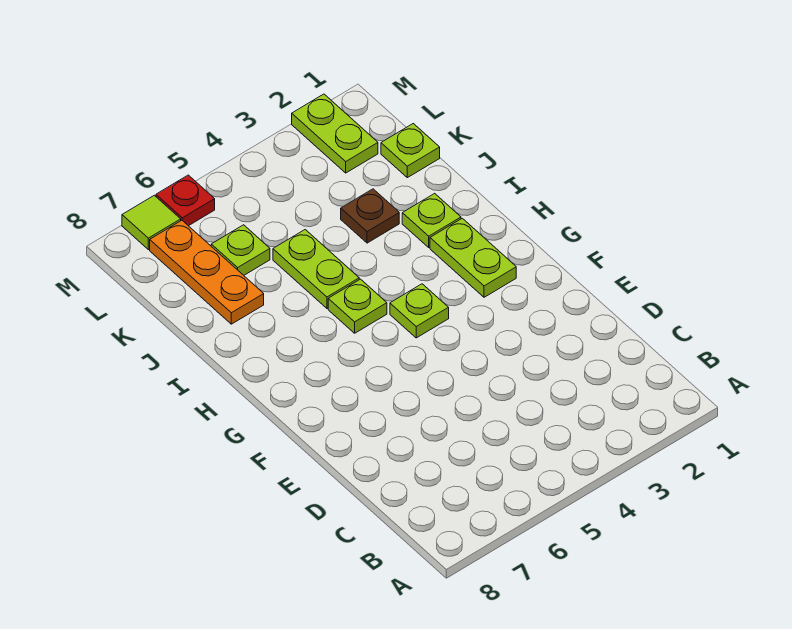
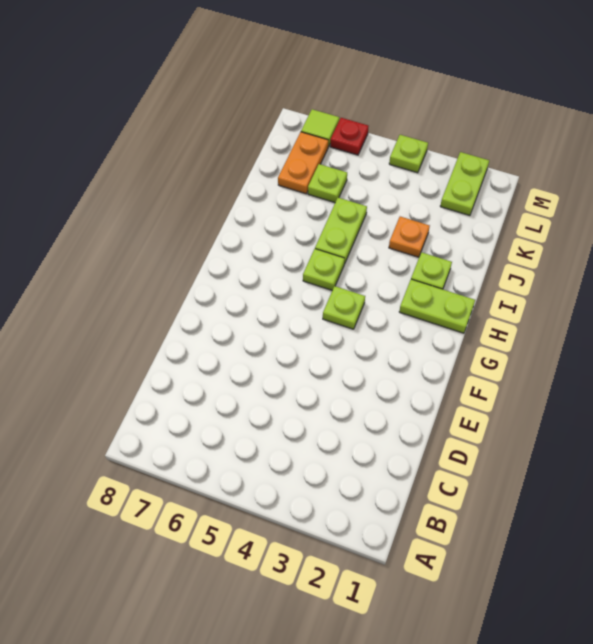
lime plate G2:H2 level 1 -> lime plate H1:H2 level 1
brown plate J3 level 1 -> orange plate J3 level 1
orange plate J7:L7 level 1 -> orange plate K7:L7 level 1
lime plate K1 level 1 -> lime plate M4 level 1

